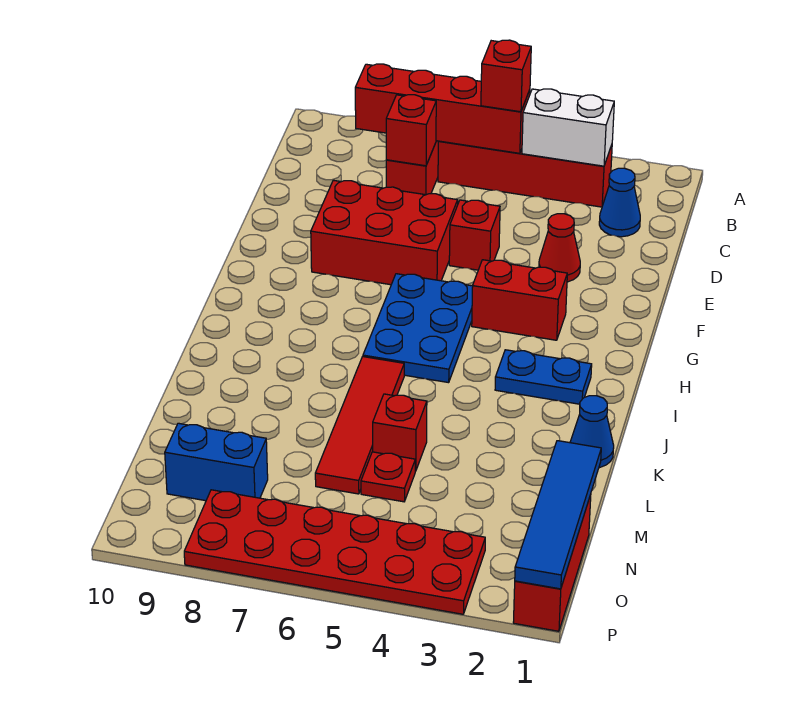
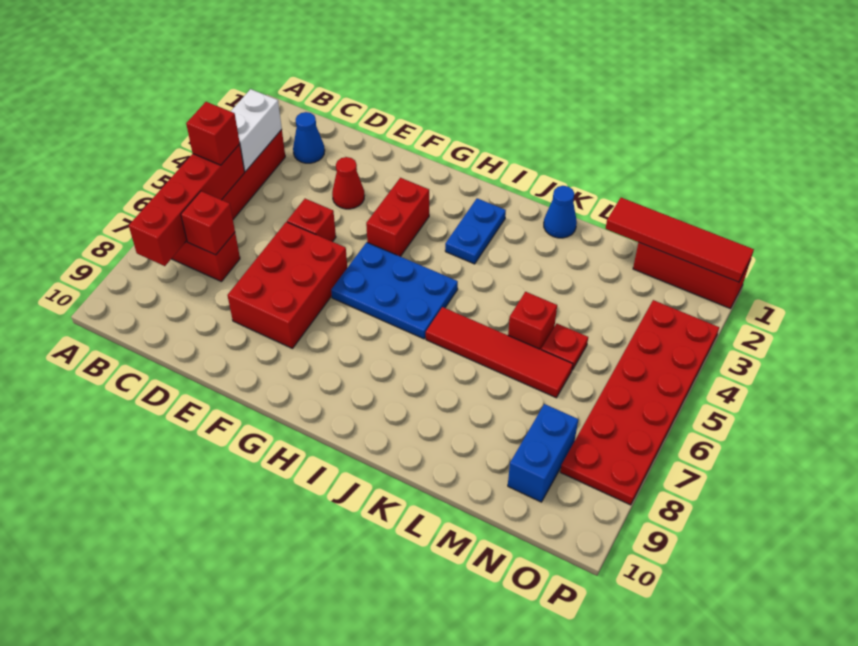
blue tile M1:P1 level 2 -> red tile M1:P1 level 2

